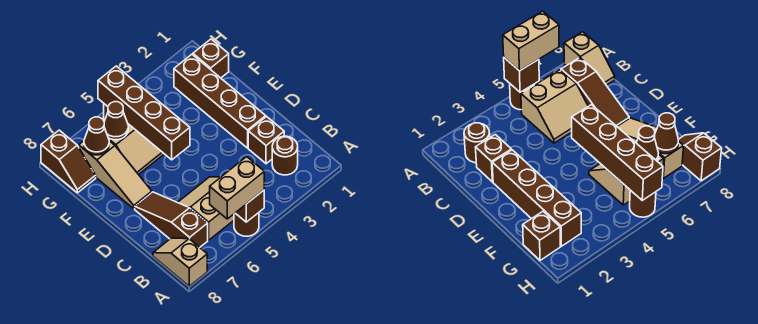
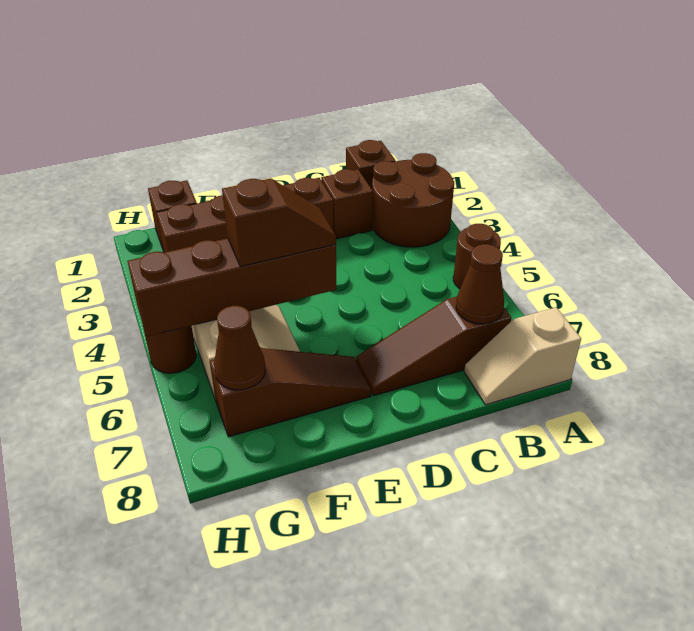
brown brick A5 level 2 -> brown brick B1 level 1
tan brick A5:A6 level 3 -> none
brown round brick B2 level 1 -> brown round brick A2:B3 level 1
tan slope B5:C6 level 1 top B -> none
tan slope E7:G7 level 1 top G -> brown slope E7:G7 level 1 top G
brown cone G6 level 2 -> brown cone B7 level 2
brown slope G8:H8 level 1 top H -> brown slope E5:F5 level 3 top F

